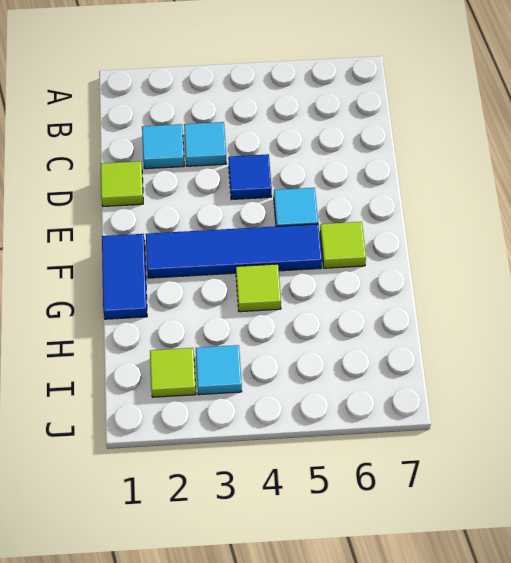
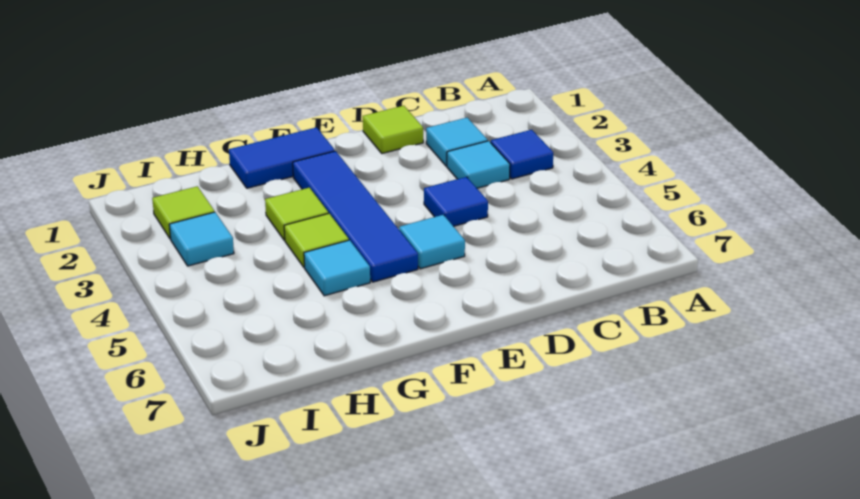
none -> blue tile B3 level 1
lime tile F6 level 1 -> lime tile G3 level 1
none -> cyan tile G5 level 1

